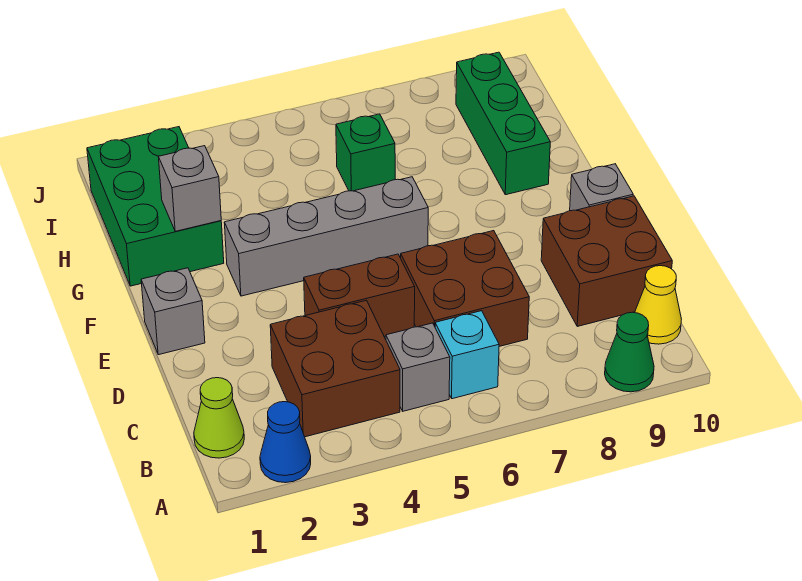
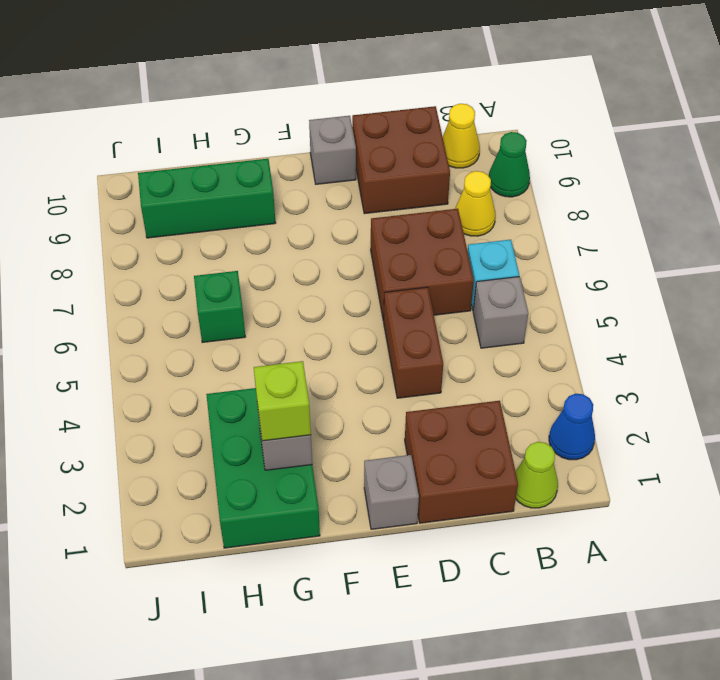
brown brick B3:C4 level 1 -> brown brick C1:D2 level 1
none -> yellow cone B8 level 1
grey brick F3:F6 level 1 -> none
green brick G1:I2 level 1 -> green brick G1:H3 level 1
none -> lime brick G2 level 3

